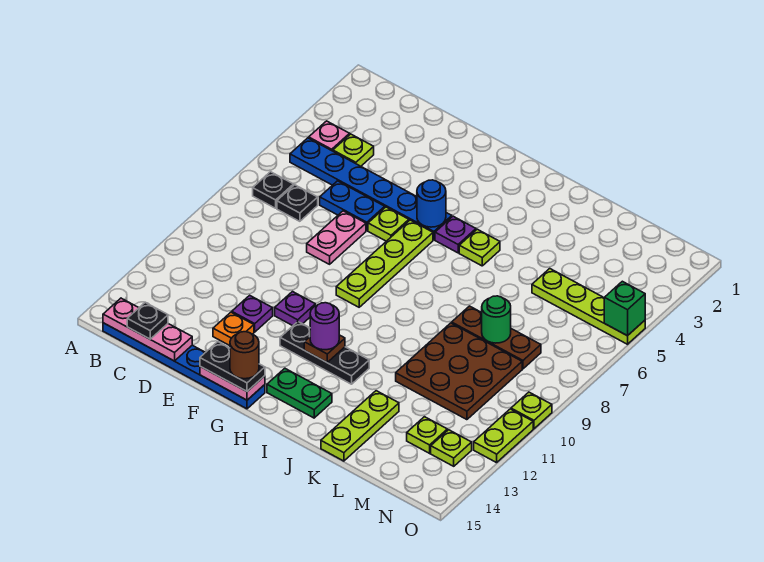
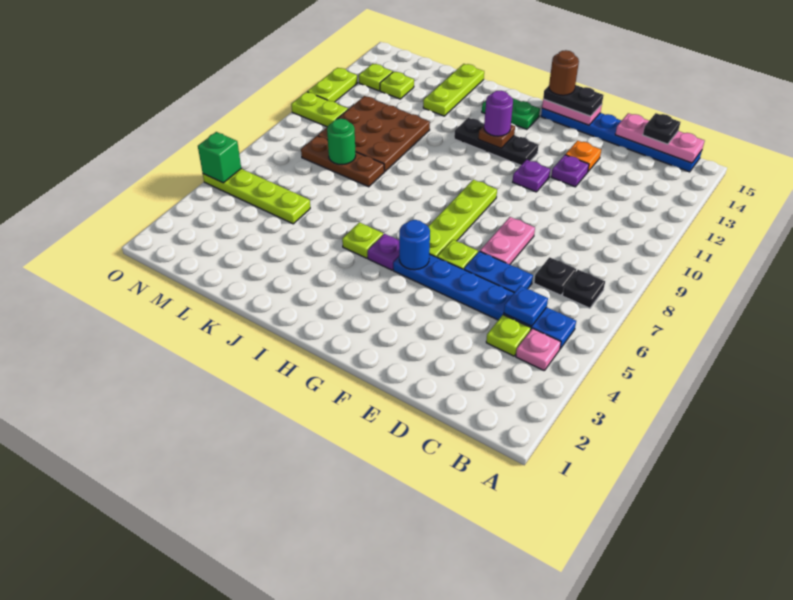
none -> blue plate C5 level 2
lime plate O10 level 1 -> lime plate N10:O10 level 1

